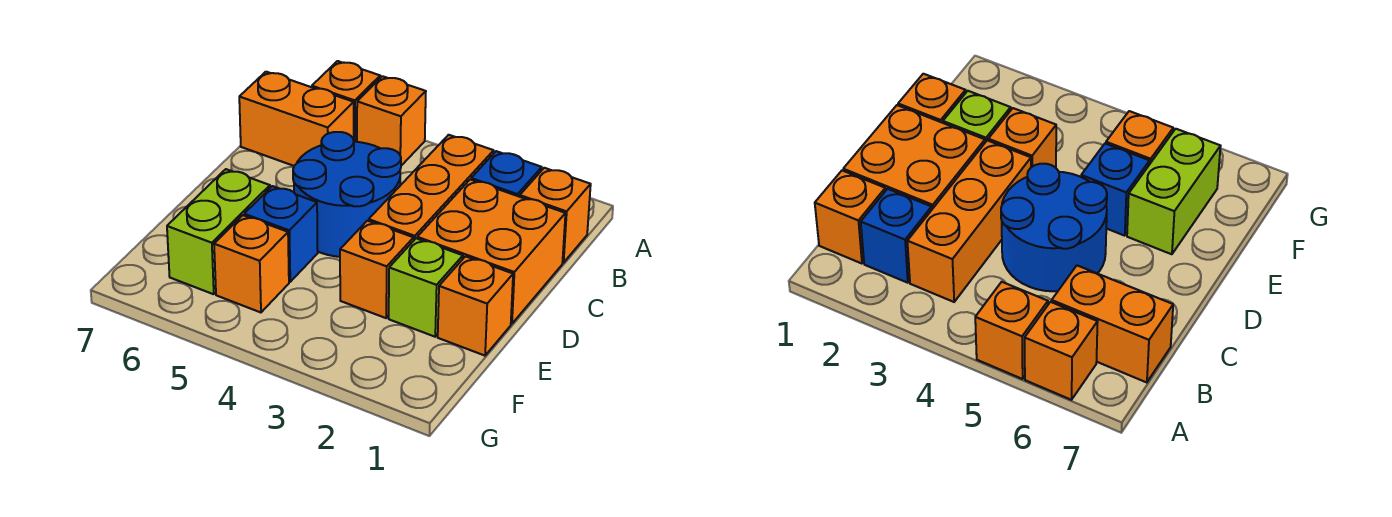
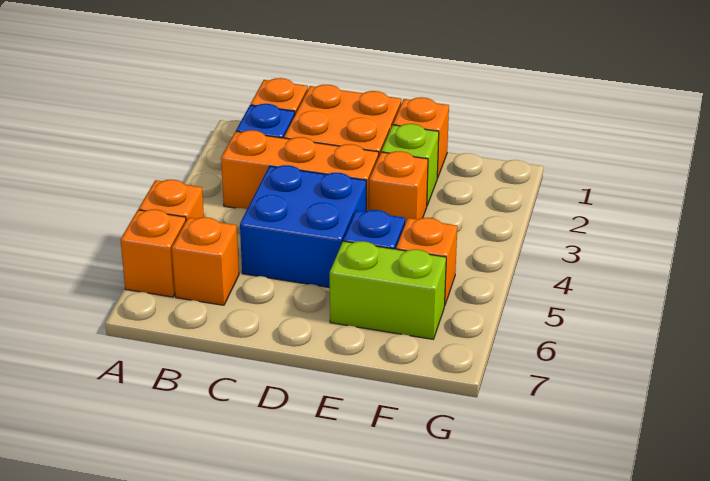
orange brick B6:B7 level 1 -> orange brick B6 level 1
blue round brick C4:D5 level 1 -> blue brick C4:D5 level 1

